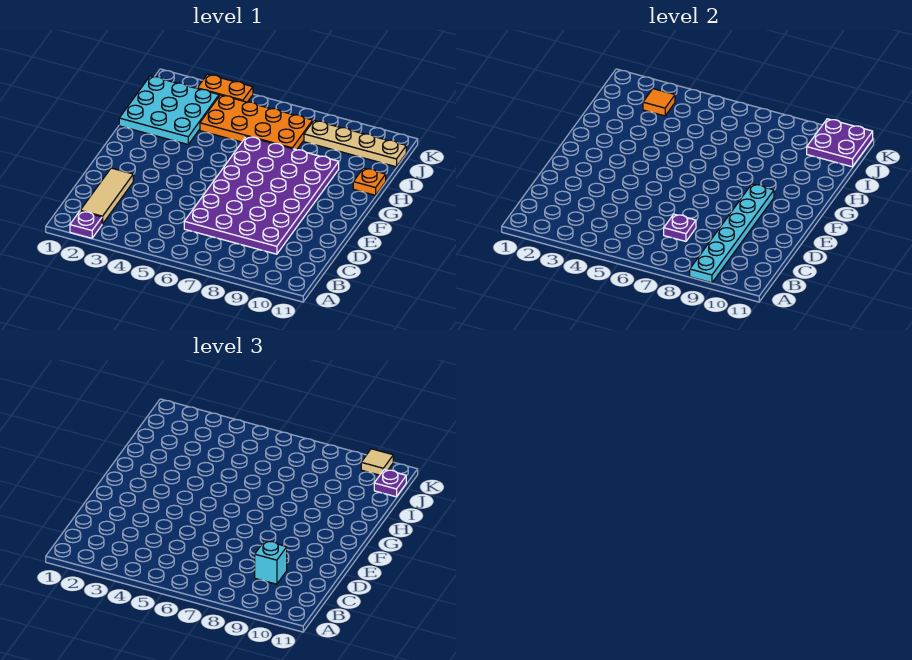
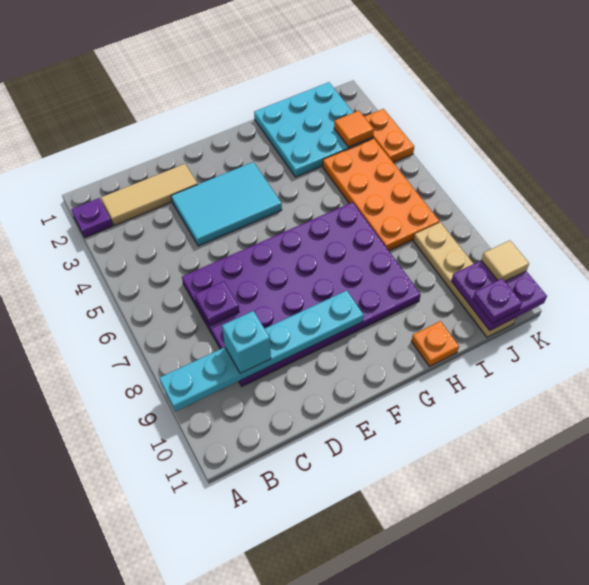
none -> cyan tile D3:F4 level 1

